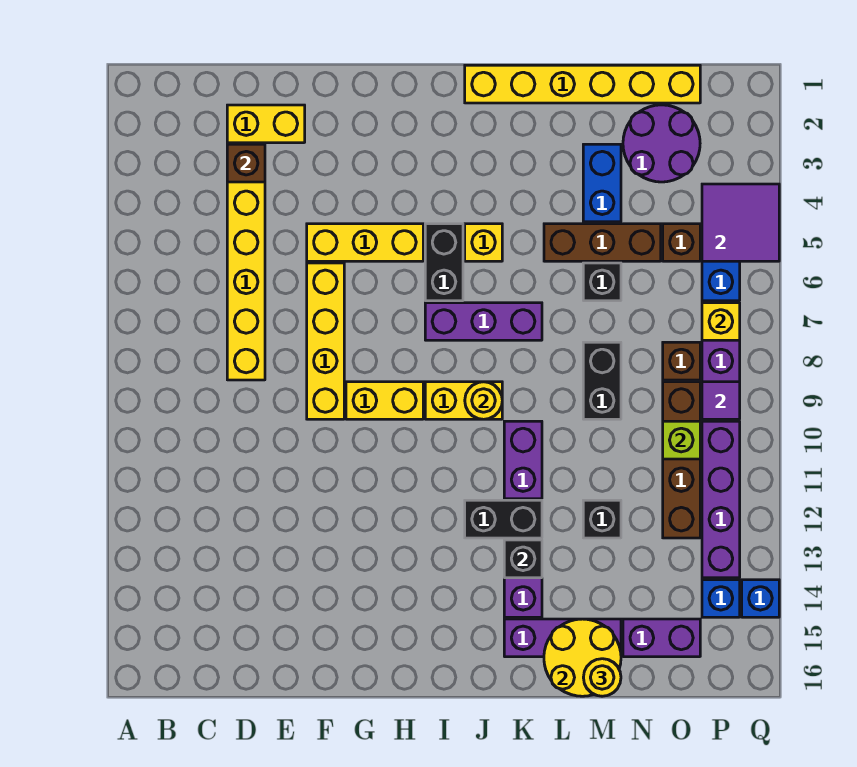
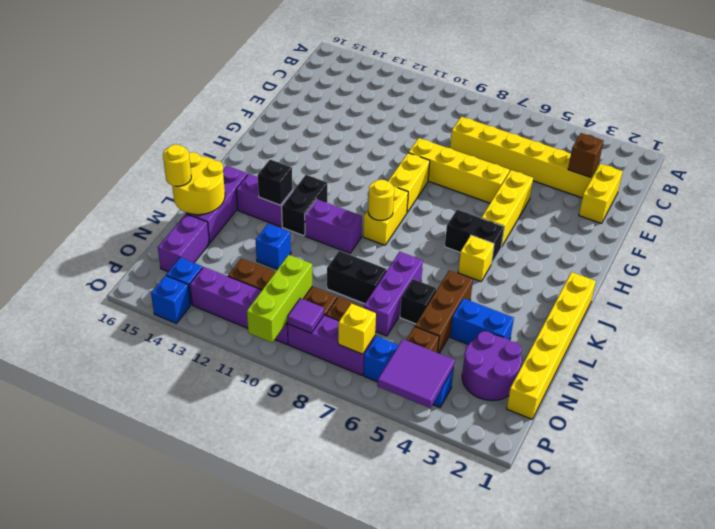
purple brick I7:K7 level 1 -> purple brick L7:N7 level 1
black brick M12 level 1 -> blue brick M12 level 1
lime brick O10 level 2 -> lime brick O10:Q10 level 2

